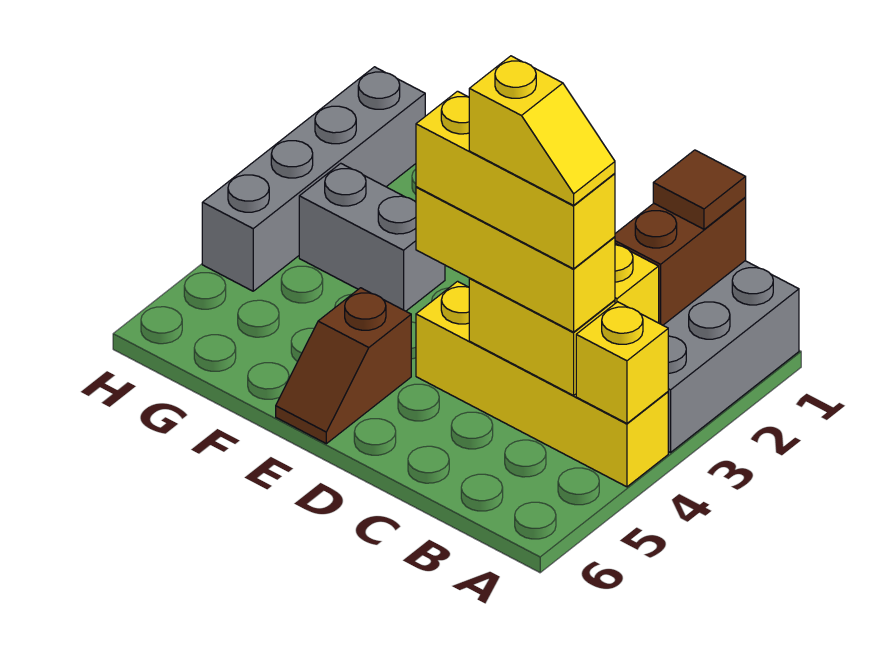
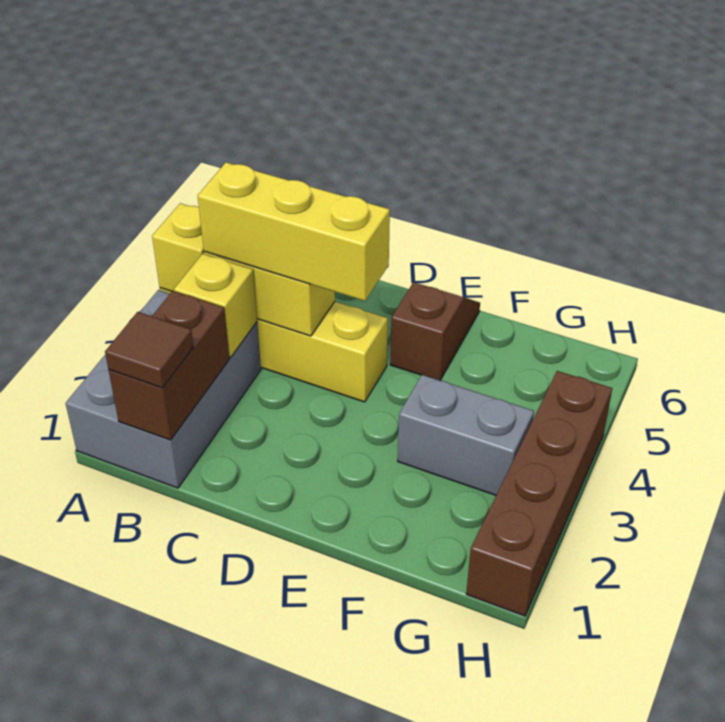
yellow brick B4:D4 level 4 -> none
yellow slope B4:C4 level 5 top C -> none
grey brick H1:H4 level 1 -> brown brick H1:H4 level 1

